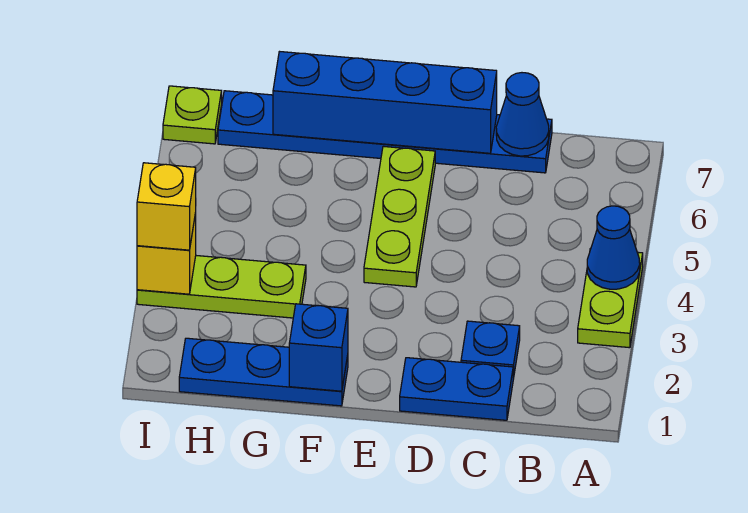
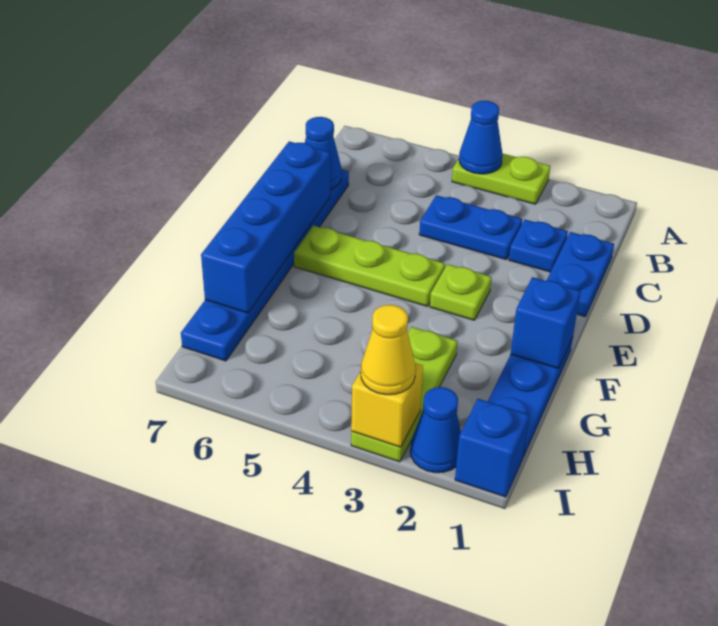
none -> blue plate C3:C4 level 1
none -> blue brick I1 level 1
none -> blue cone I2 level 1
yellow brick I3 level 3 -> yellow cone I3 level 3
lime plate I7 level 1 -> lime plate E3 level 1

